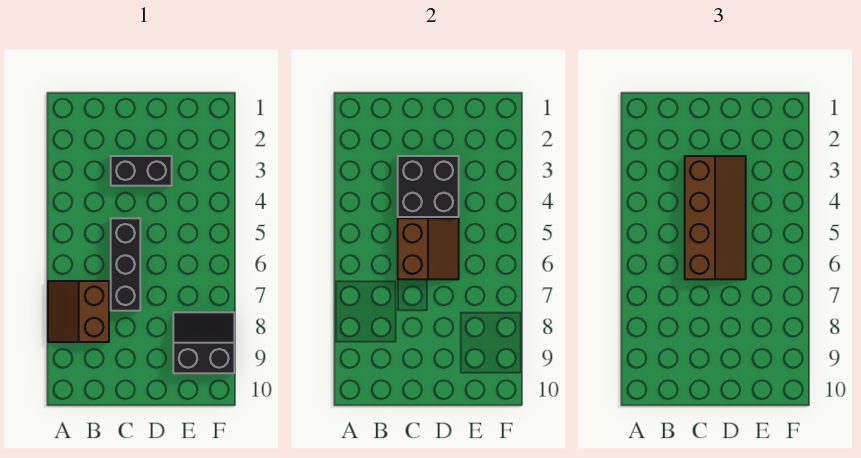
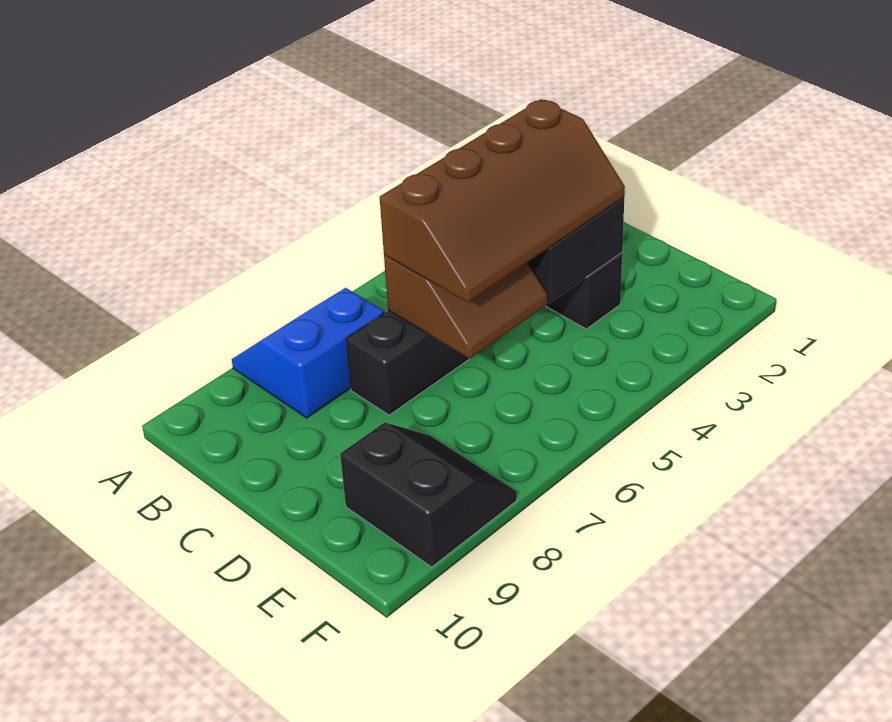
brown slope A7:B8 level 1 top B -> blue slope A7:B8 level 1 top B

